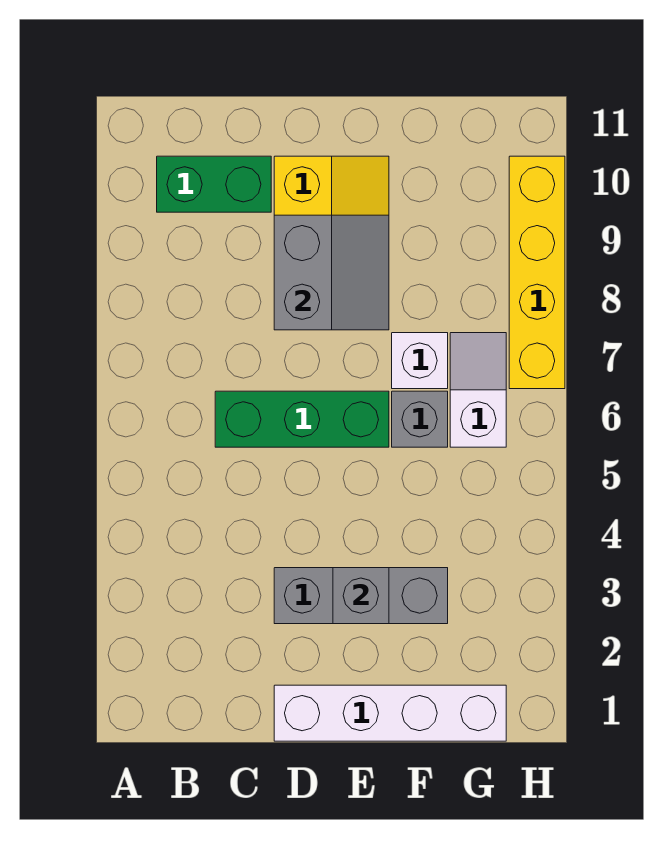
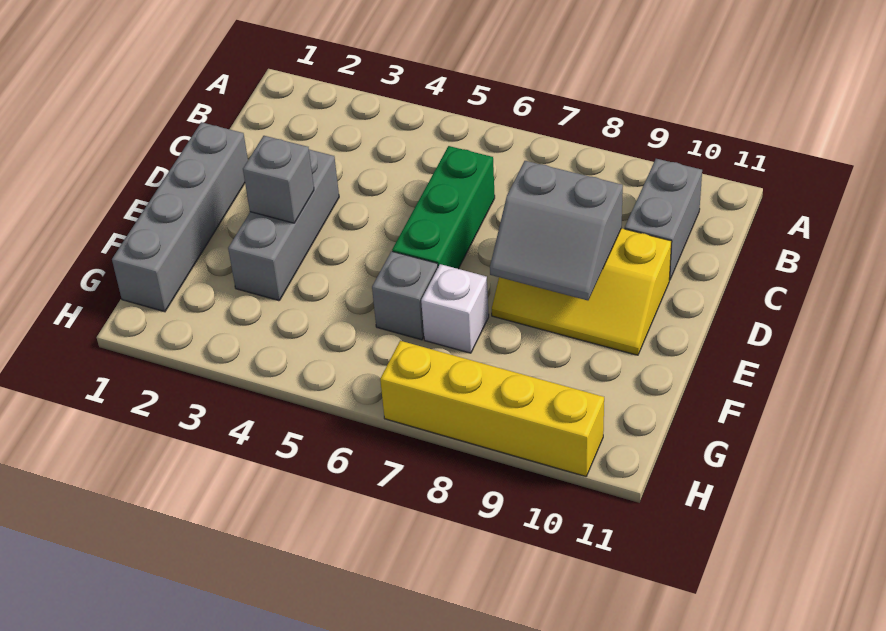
green brick B10:C10 level 1 -> grey brick B10:C10 level 1
white brick D1:G1 level 1 -> grey brick D1:G1 level 1
white slope G6:G7 level 1 top 6 -> none

